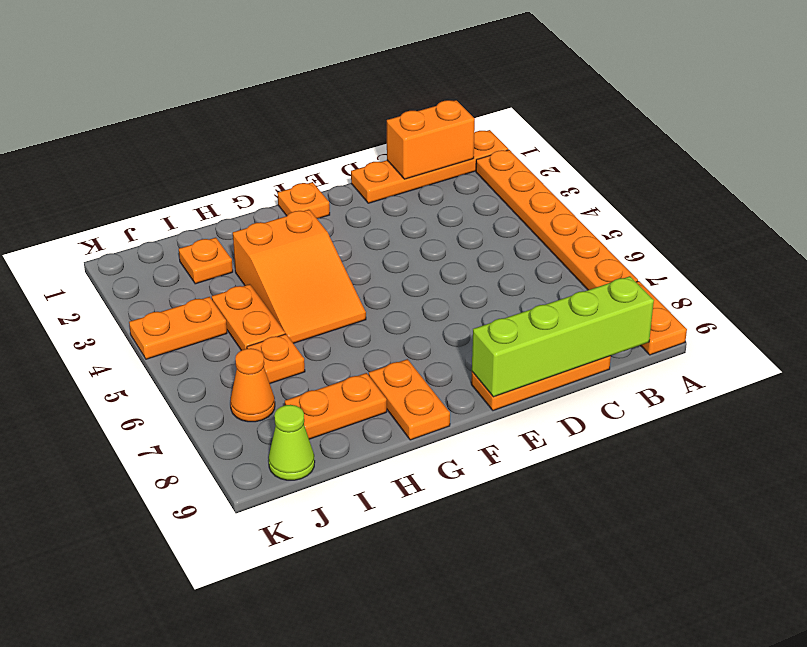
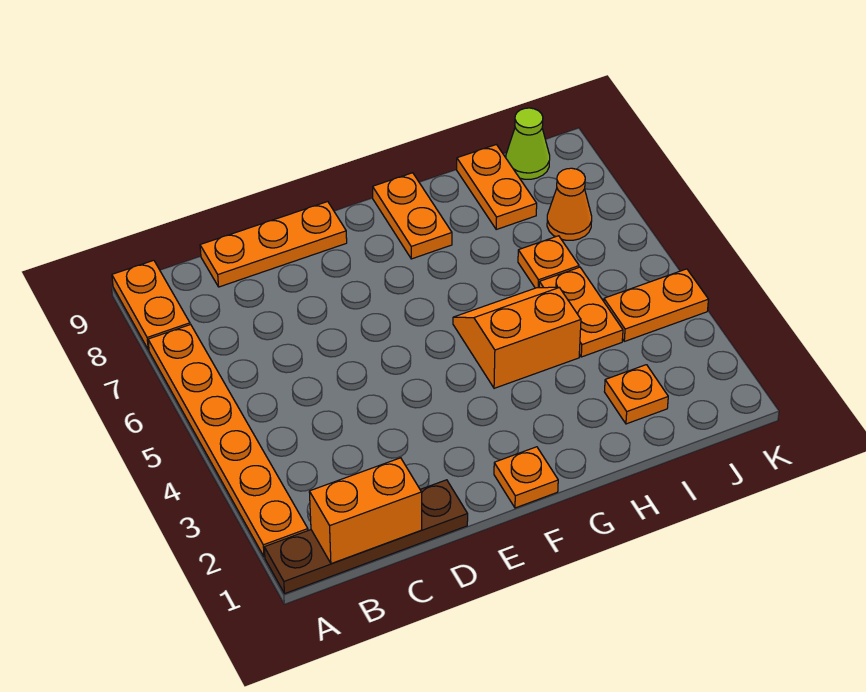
orange plate A1:D1 level 1 -> brown plate A1:D1 level 1
lime brick B9:E9 level 2 -> none
orange slope G3:H5 level 1 top 3 -> orange slope G4:H5 level 1 top 4
orange plate H8:I8 level 1 -> orange plate I8:I9 level 1

